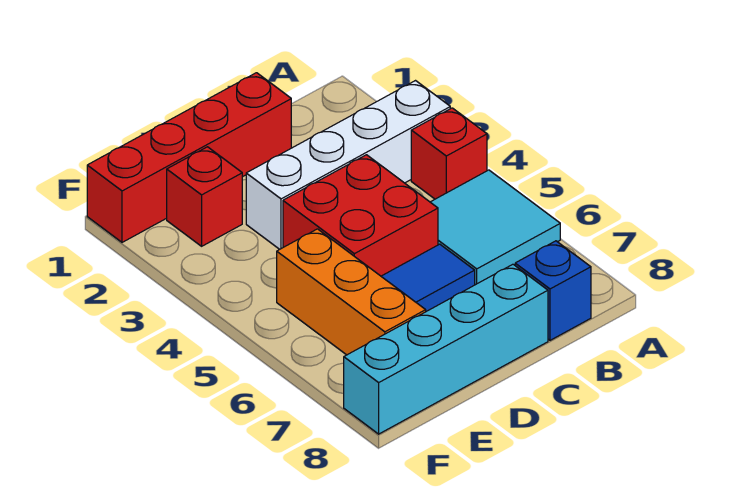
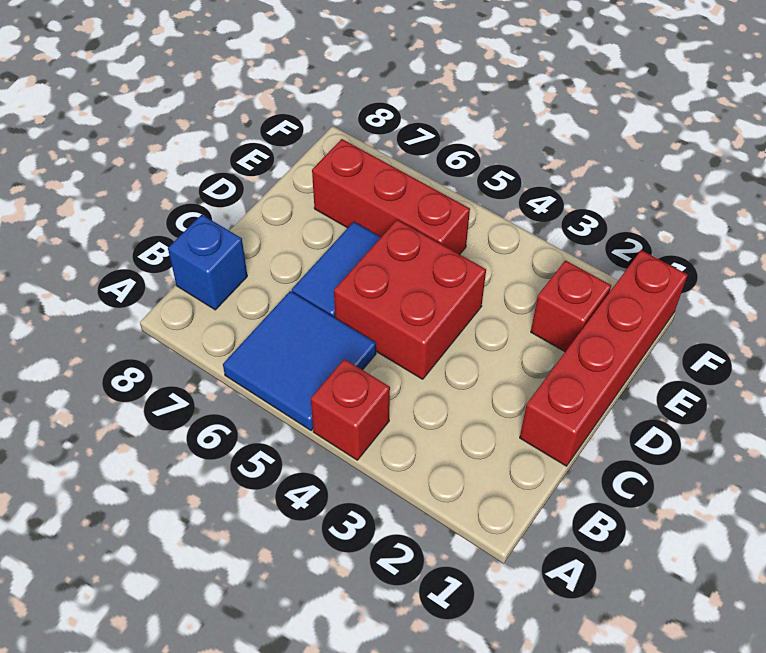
white brick A3:D3 level 1 -> none
cyan tile A5:B6 level 1 -> blue tile A5:B6 level 1
cyan brick C8:F8 level 1 -> none
orange brick E5:E7 level 1 -> red brick E5:E7 level 1

